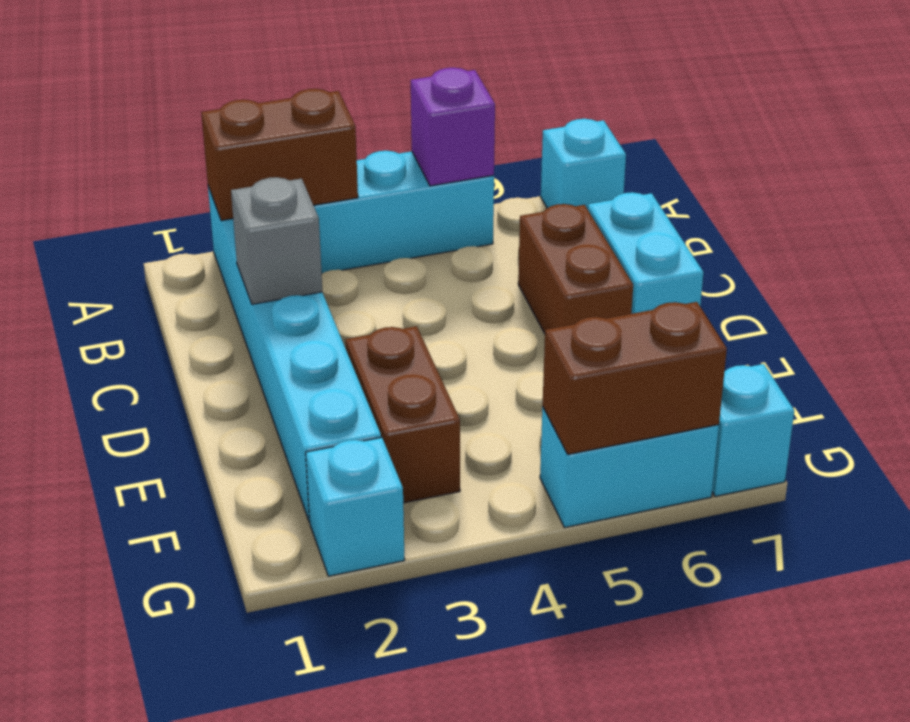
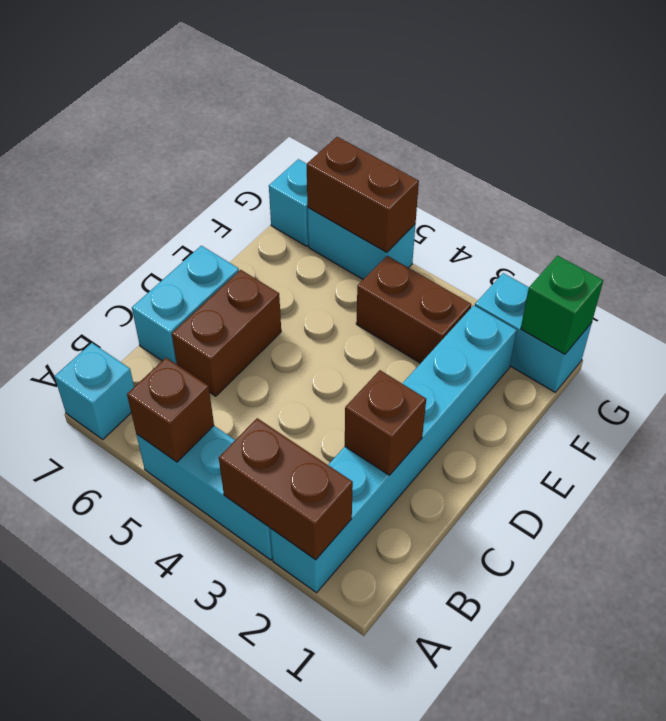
purple brick A5 level 2 -> brown brick A5 level 2
grey brick C2 level 2 -> brown brick C2 level 2
brown brick E3:F3 level 1 -> brown brick F3:F4 level 1
none -> green brick G1 level 2
cyan brick G2 level 1 -> cyan brick G1:G2 level 1

